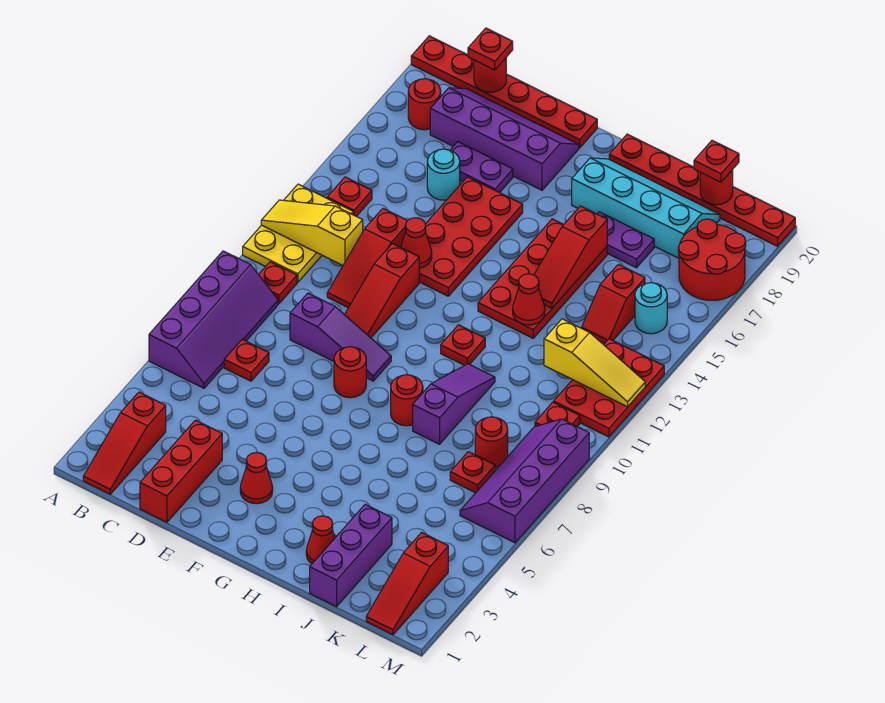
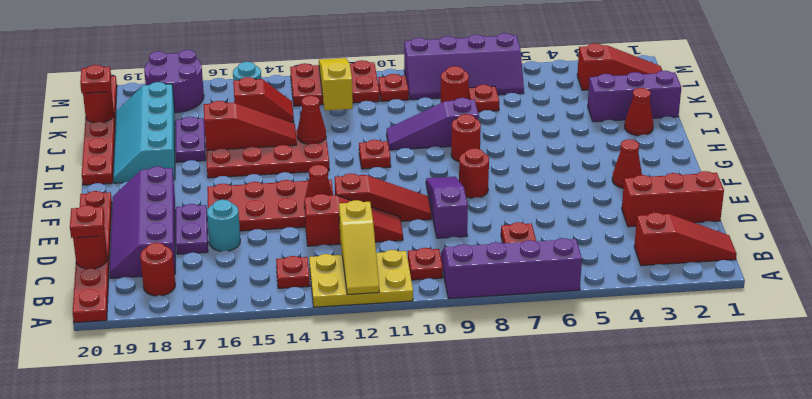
red round brick L17:M18 level 1 -> purple round brick L17:M18 level 1

